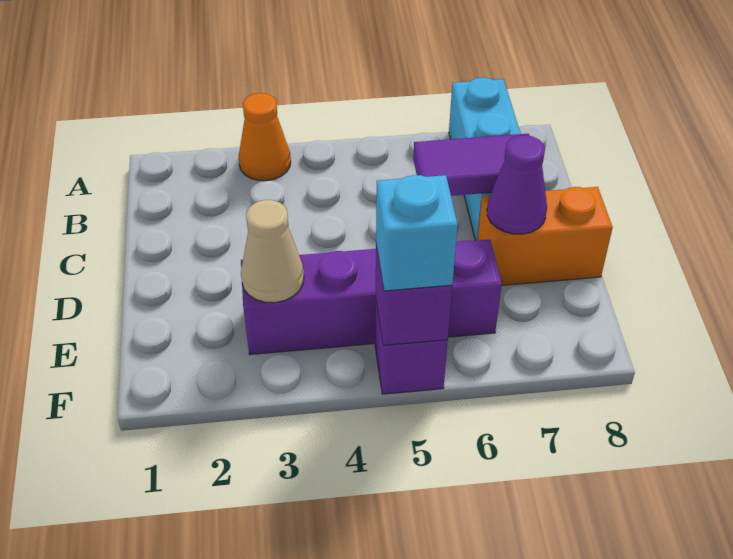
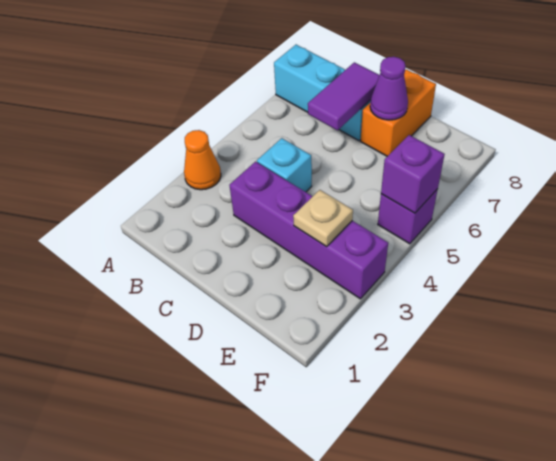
purple brick E3:E6 level 1 -> purple brick C3:F3 level 1
tan cone E3 level 2 -> tan plate E3 level 2
cyan brick F5 level 3 -> cyan brick C4 level 1

